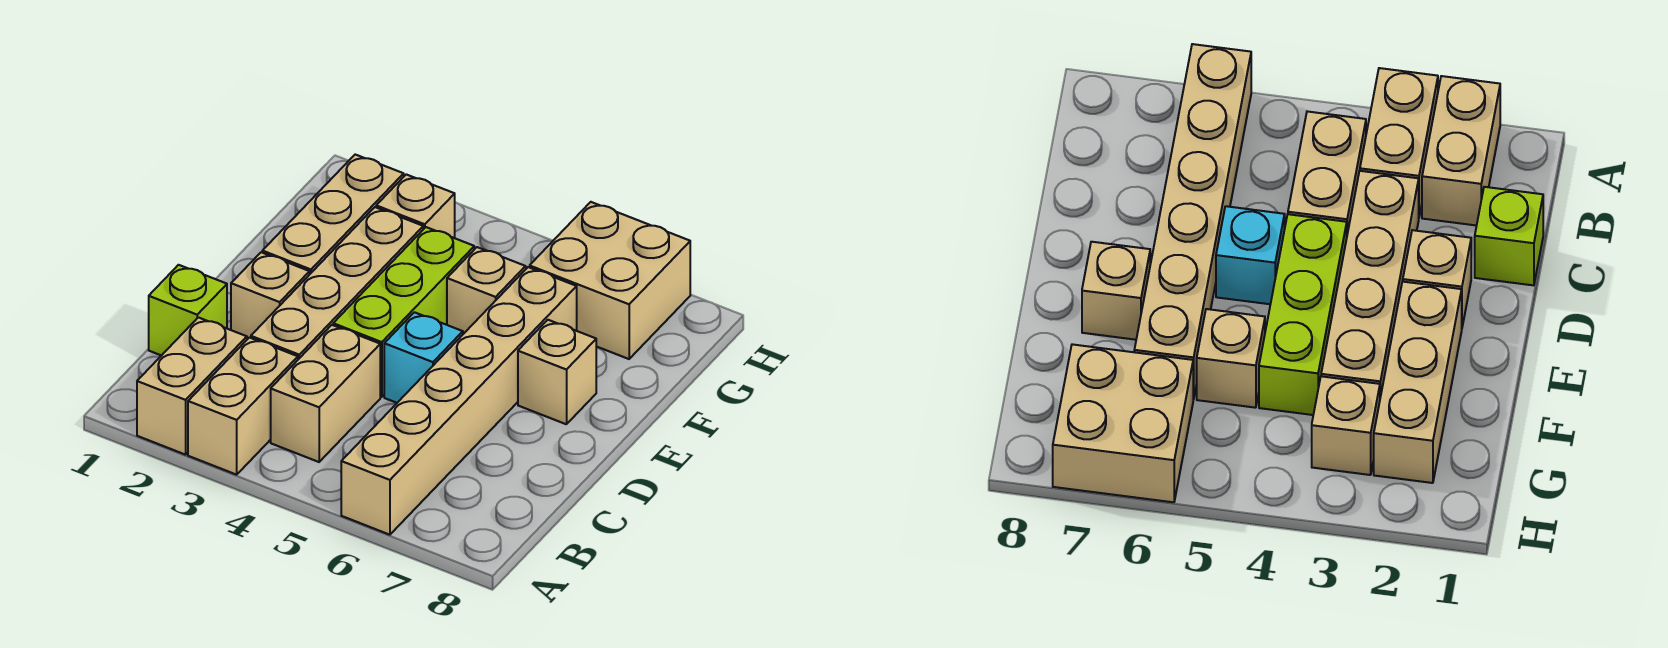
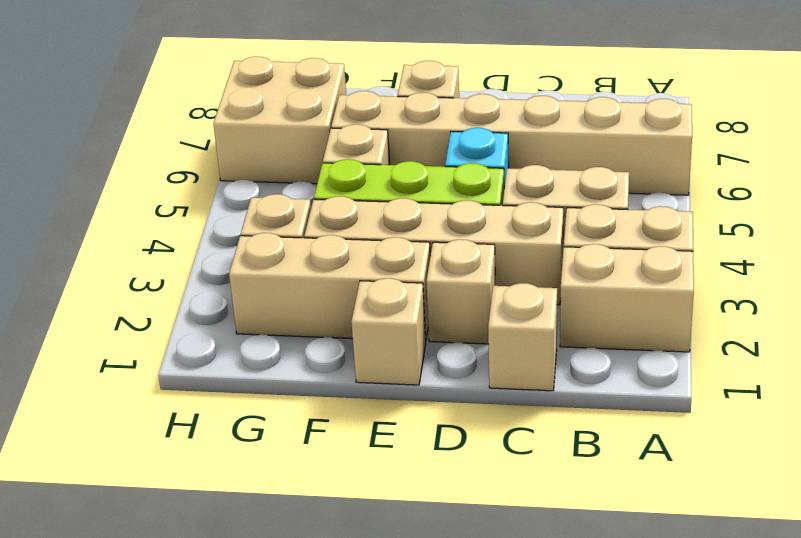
lime brick C1 level 1 -> tan brick C1 level 1
none -> tan brick E1 level 1

